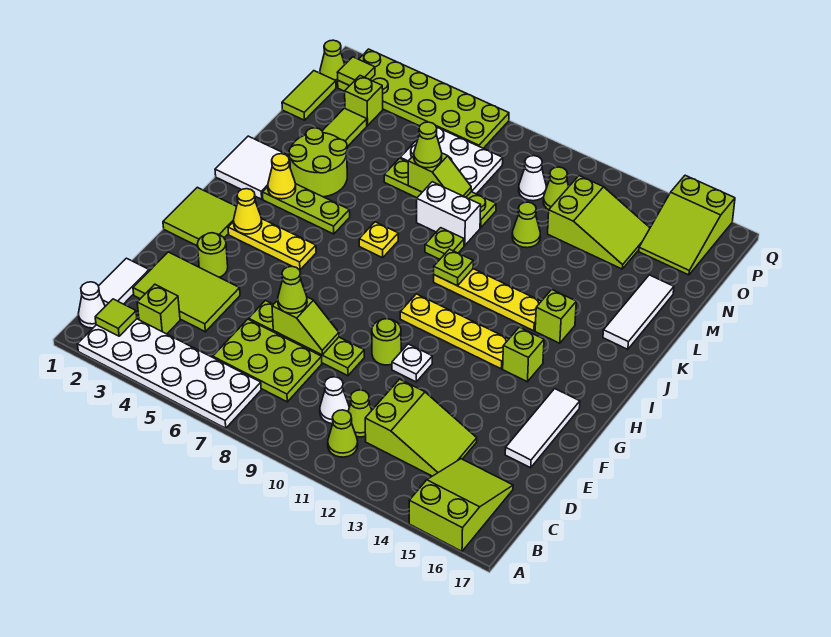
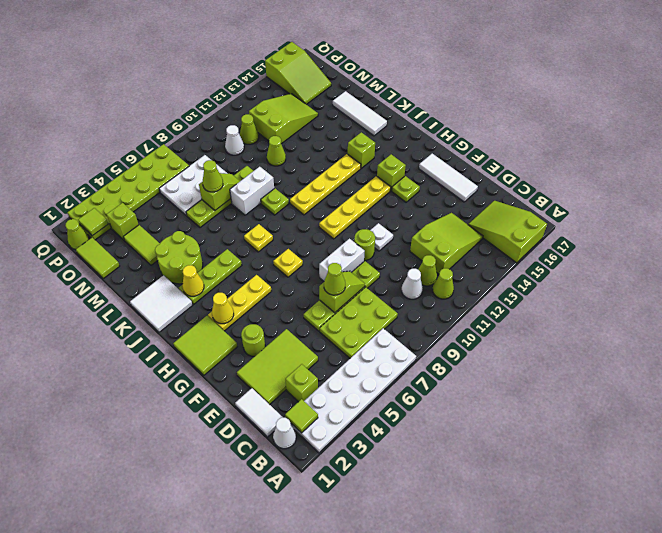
none -> white brick F8:F9 level 1
none -> yellow plate H7 level 1
lime plate J10 level 2 -> lime plate G14 level 1

